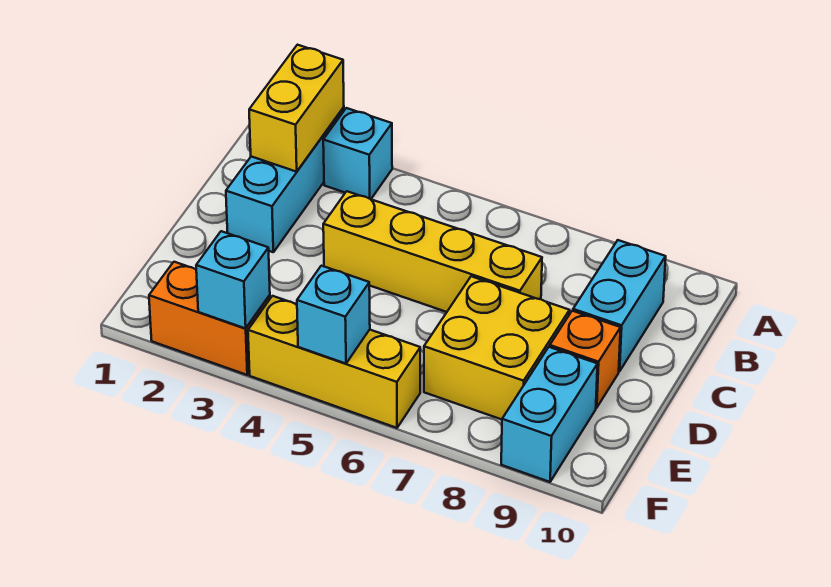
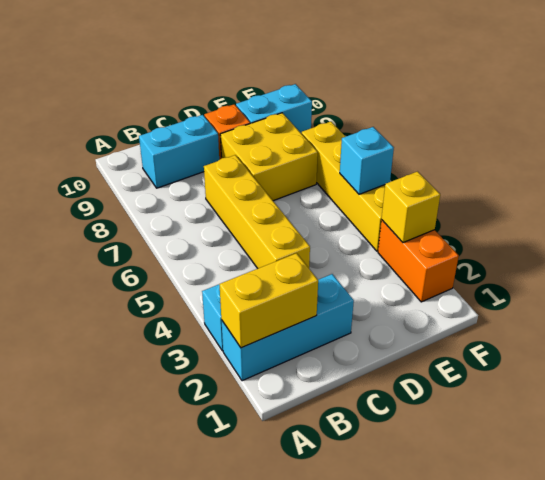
cyan brick F3 level 2 -> yellow brick F3 level 2
yellow brick F4:F6 level 1 -> yellow brick F4:F7 level 1

